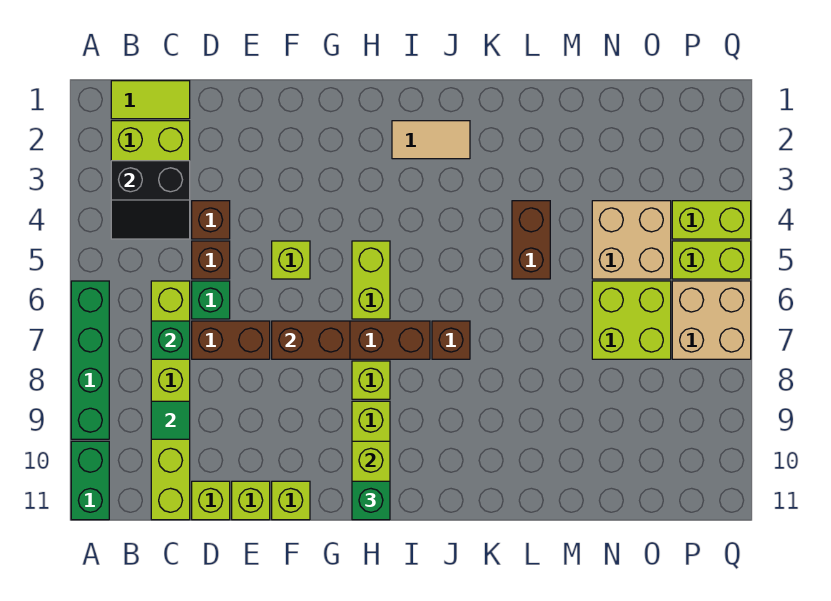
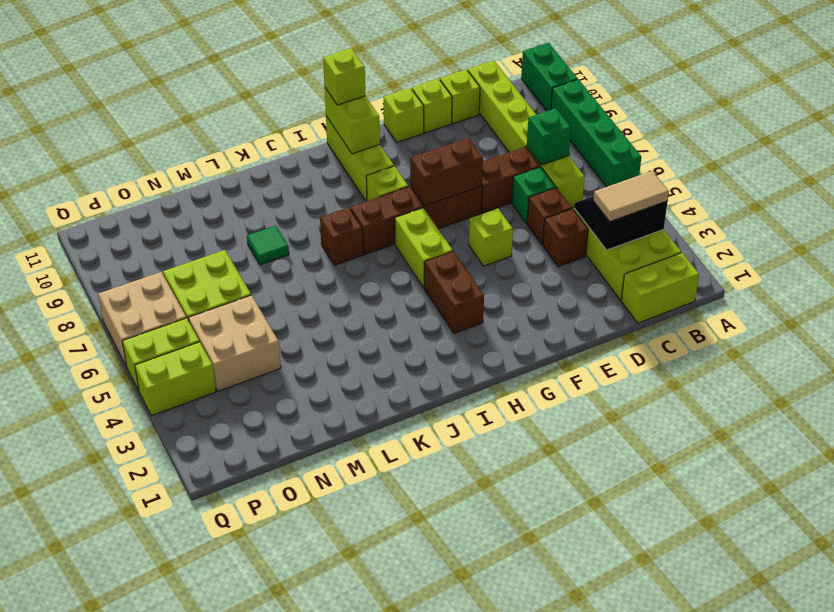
lime tile B1:C1 level 1 -> lime brick B1:C1 level 1
green tile C9 level 2 -> green tile L8 level 1
green brick H11 level 3 -> lime brick H11 level 3
tan tile I2:J2 level 1 -> tan tile B3:C3 level 3
brown brick L4:L5 level 1 -> brown brick H3:H4 level 1

